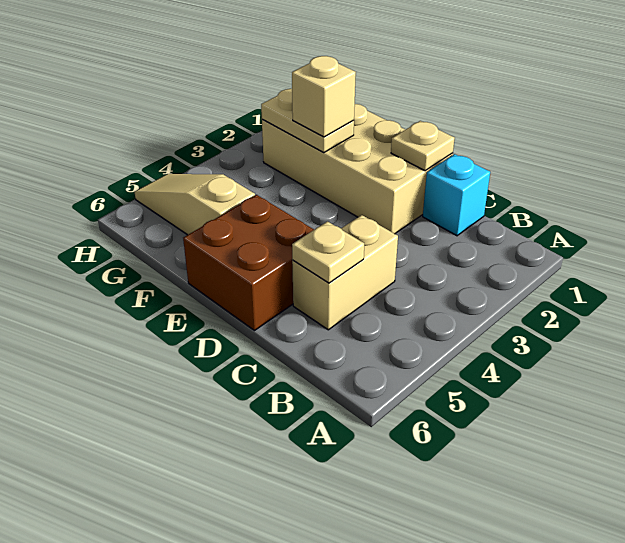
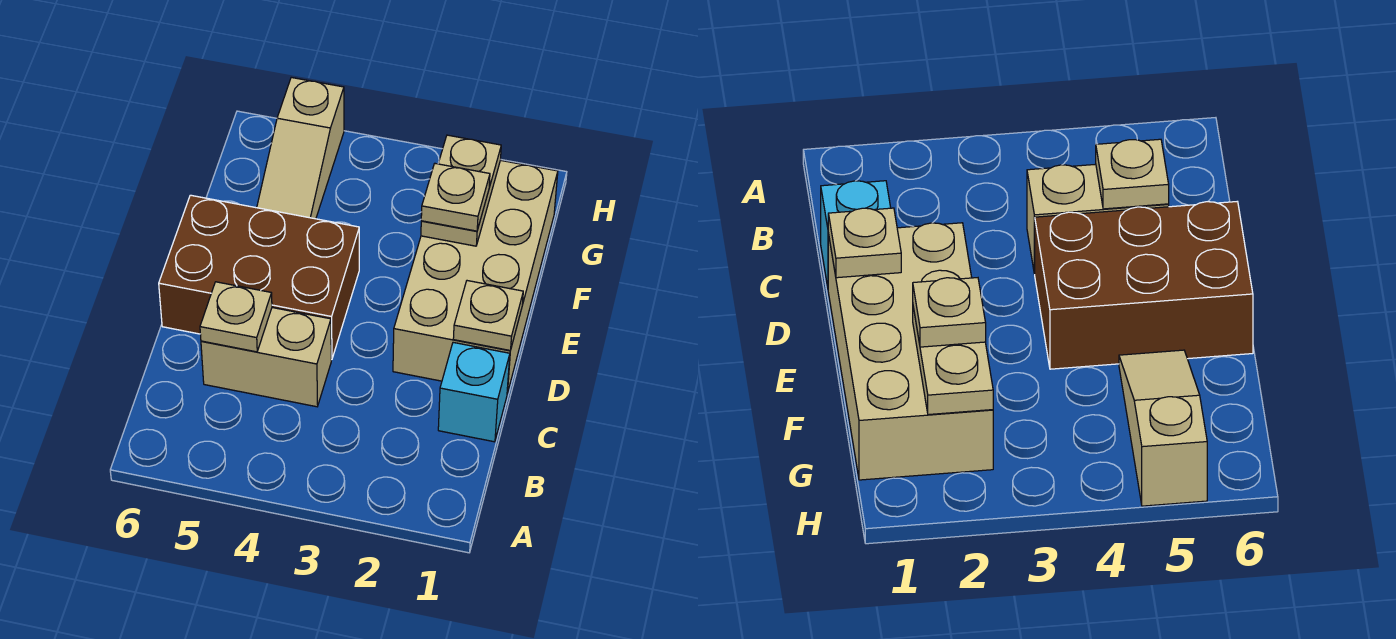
brown brick D5:E6 level 1 -> brown brick D4:E6 level 1
tan brick F2 level 3 -> tan plate F2 level 3
tan slope F5:H5 level 1 top F -> tan slope F5:H5 level 1 top H

